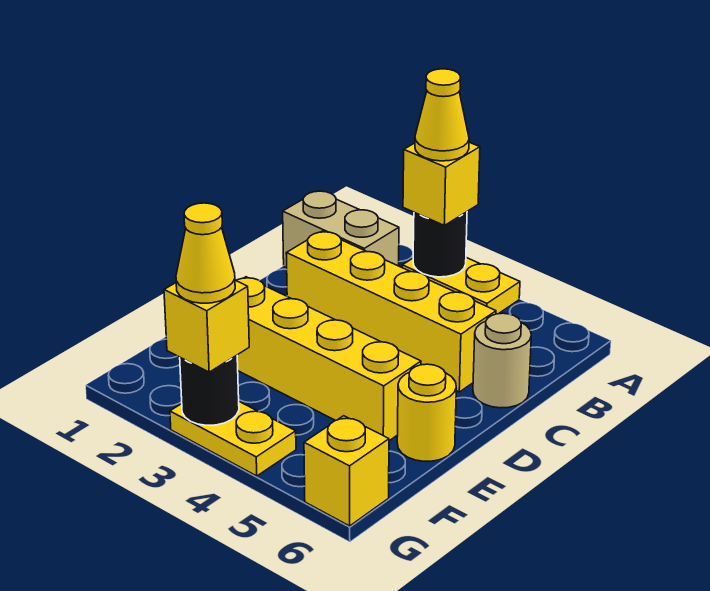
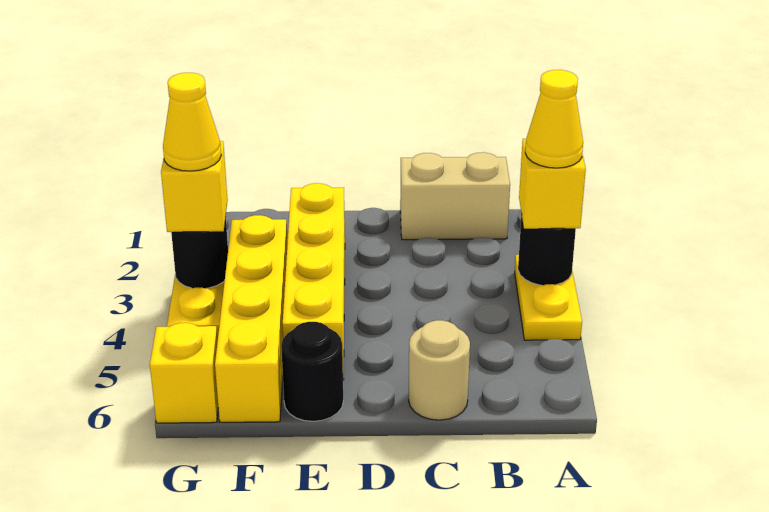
tan brick B1:B2 level 1 -> tan brick B1:C1 level 1
yellow brick C2:C5 level 1 -> yellow brick F3:F6 level 1
yellow round brick E6 level 1 -> black round brick E6 level 1

